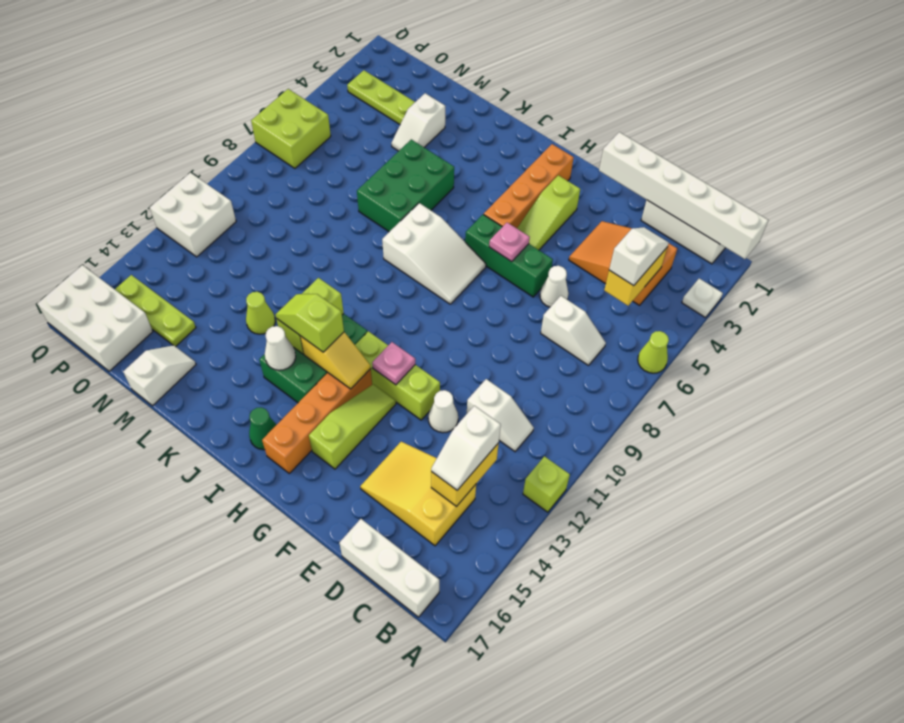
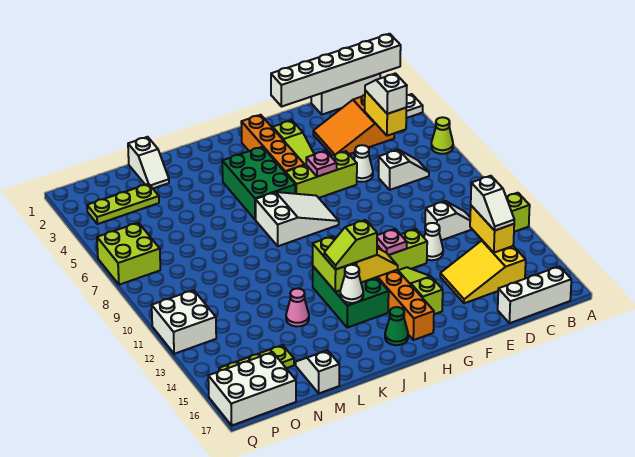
green brick F6:H6 level 1 -> lime brick F6:H6 level 1
green brick K5:L7 level 1 -> green brick I4:J6 level 1
lime cone L13 level 1 -> pink cone L13 level 1
white slope M3:M4 level 1 top 3 -> white slope M1:M2 level 1 top 1

